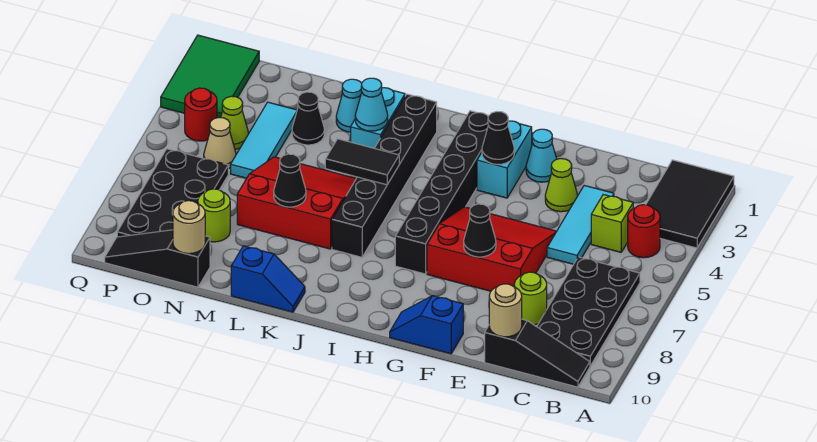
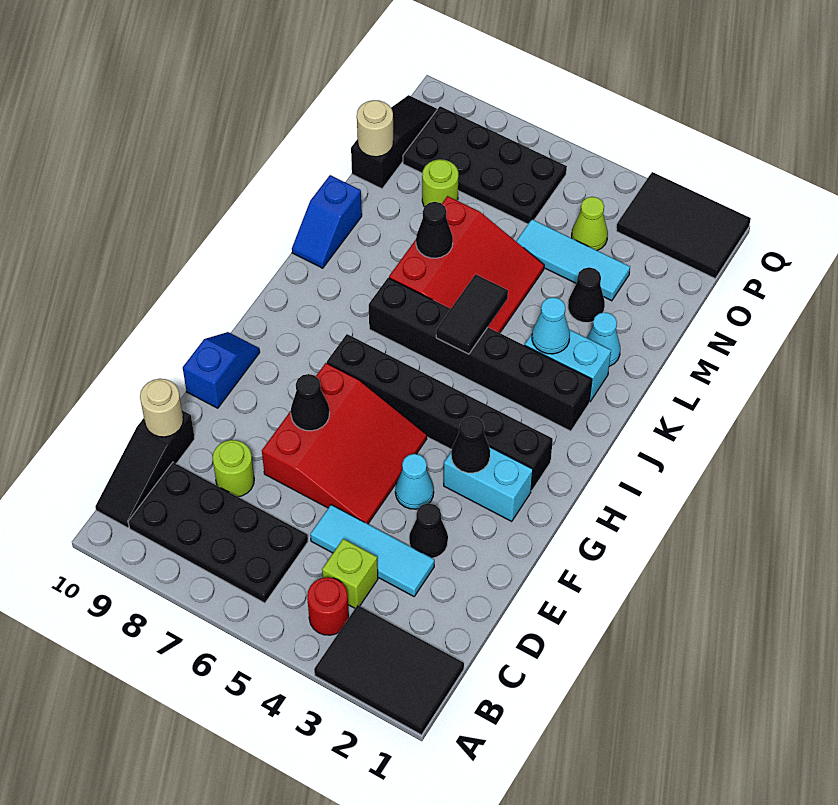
lime cone E3 level 1 -> black cone E3 level 1
cyan cone F2 level 1 -> cyan cone F4 level 1
tan cone O5 level 1 -> none
green tile P1:Q3 level 1 -> black tile P1:Q3 level 1
red round brick P4 level 1 -> none

